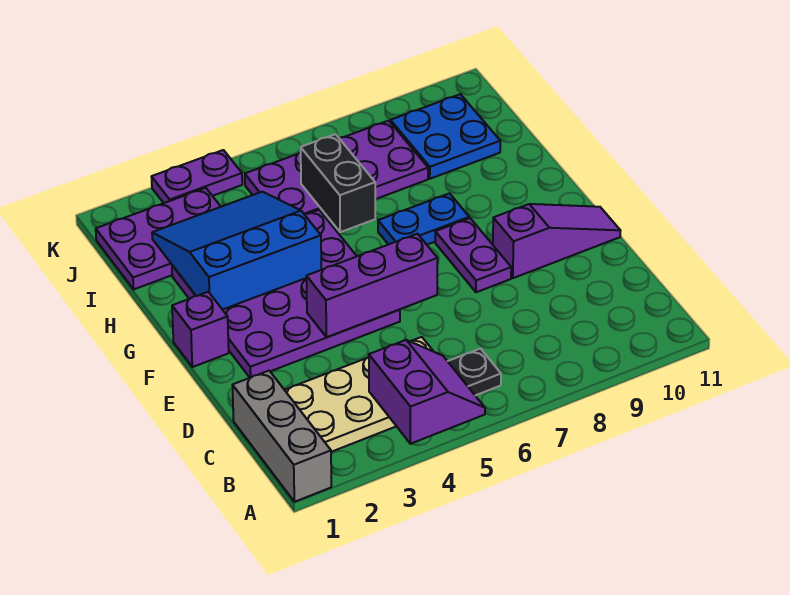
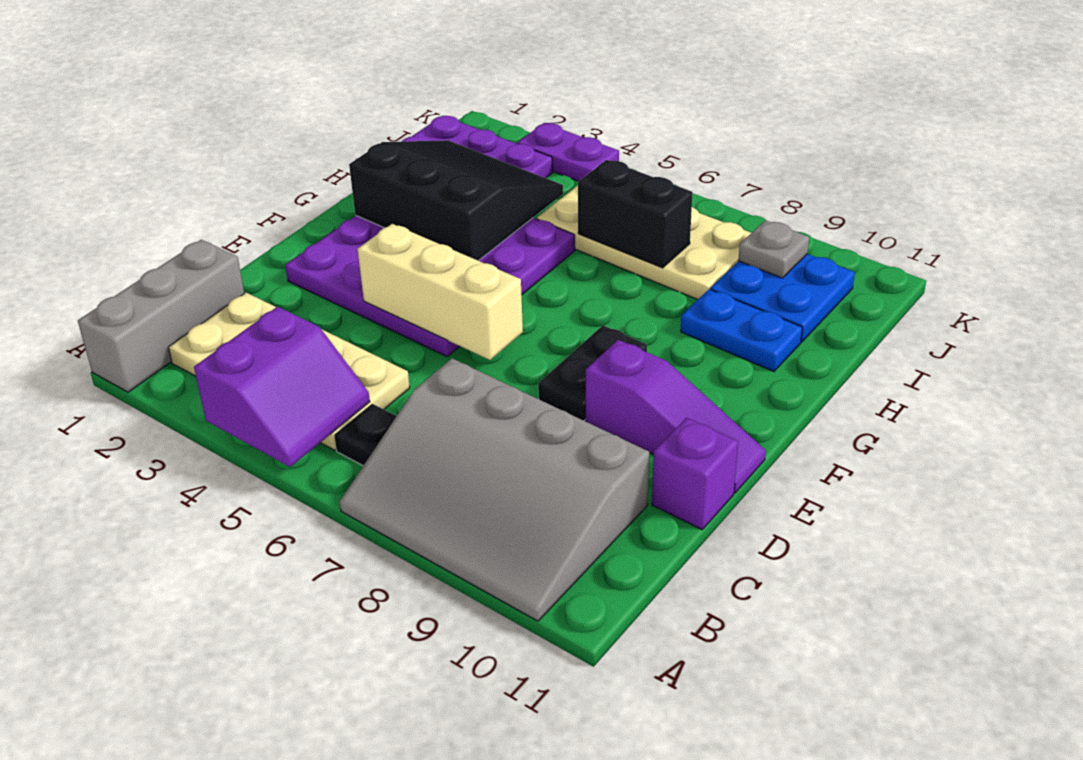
none -> grey slope A7:C10 level 1 top C
purple brick E4:E6 level 2 -> tan brick E4:E6 level 2
purple plate E8:F8 level 1 -> black plate E8:F8 level 1
purple brick F1 level 1 -> purple brick D11 level 1
blue slope G2:I4 level 2 top G -> black slope G2:I4 level 2 top G
blue plate G7:G8 level 1 -> blue plate H9:H10 level 1
black brick H6:I6 level 2 -> black brick I6:I7 level 2
purple plate I5:J8 level 1 -> tan plate I5:J8 level 1
none -> grey plate J9 level 2

